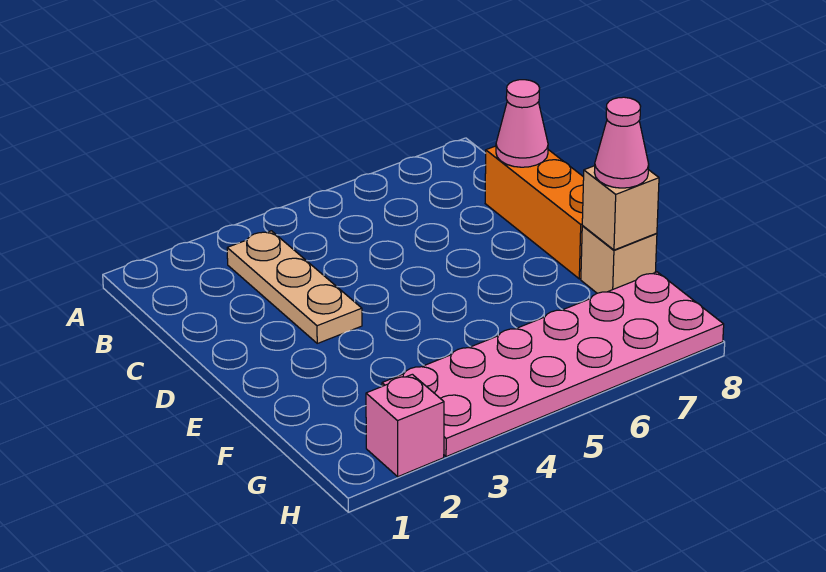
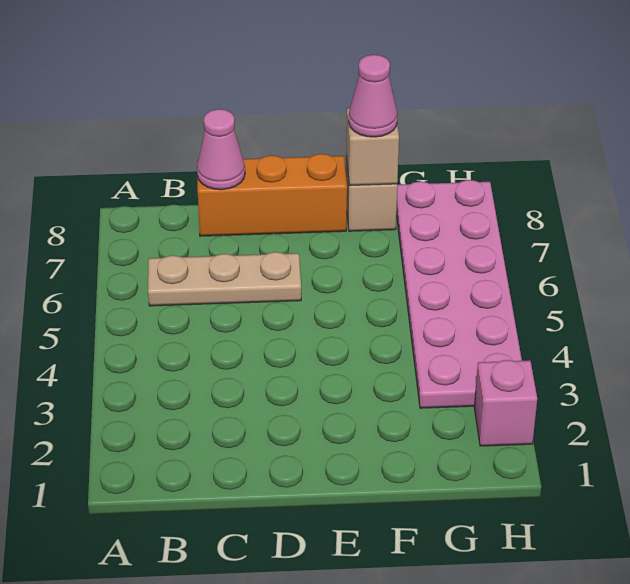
tan plate B3:D3 level 1 -> tan plate B6:D6 level 1

